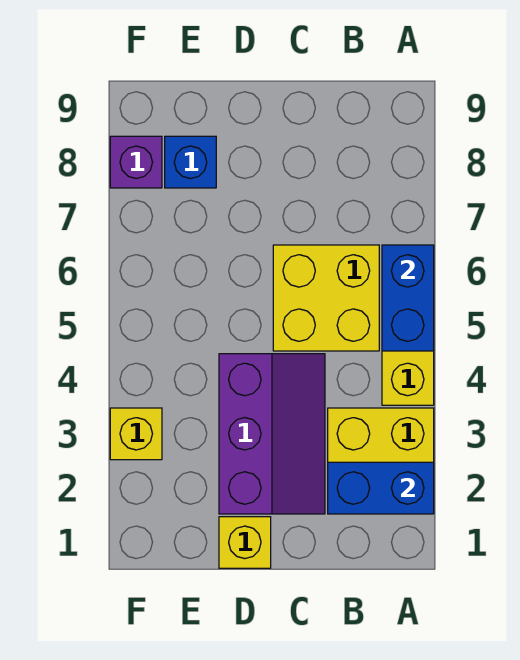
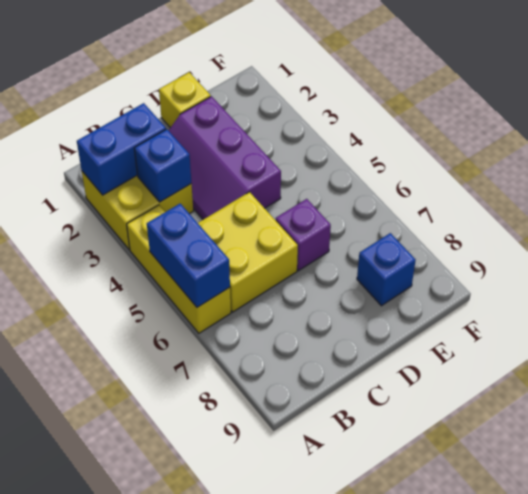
none -> blue brick B3 level 2
yellow brick F3 level 1 -> none
purple brick F8 level 1 -> purple brick D6 level 1

